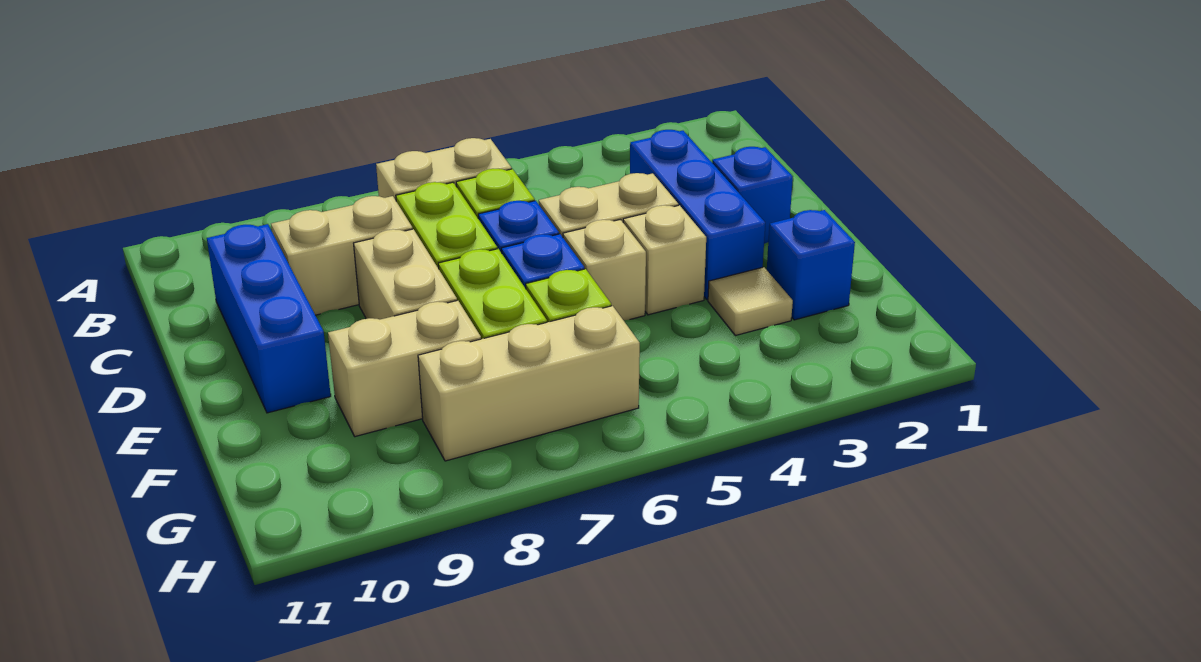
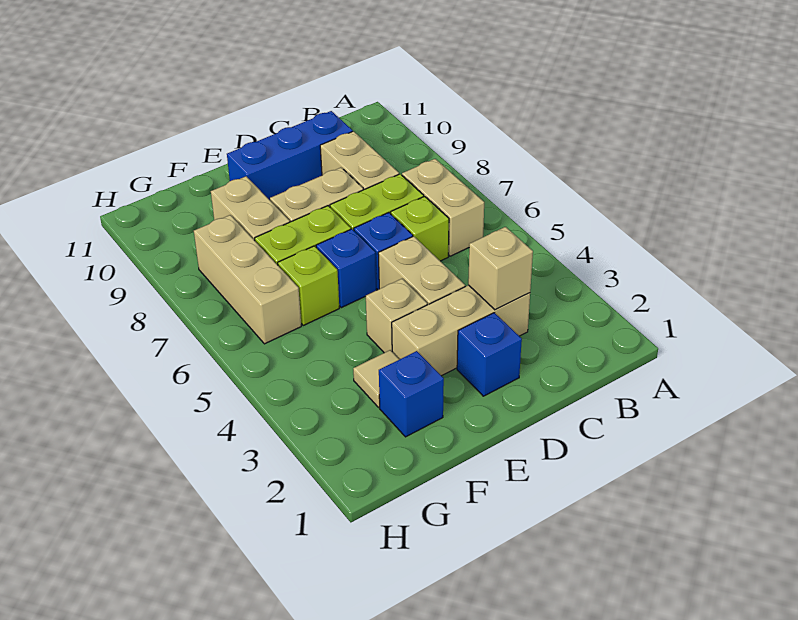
blue brick C3:E3 level 1 -> tan brick C3:E3 level 1
tan brick E5 level 1 -> tan brick C3 level 2

